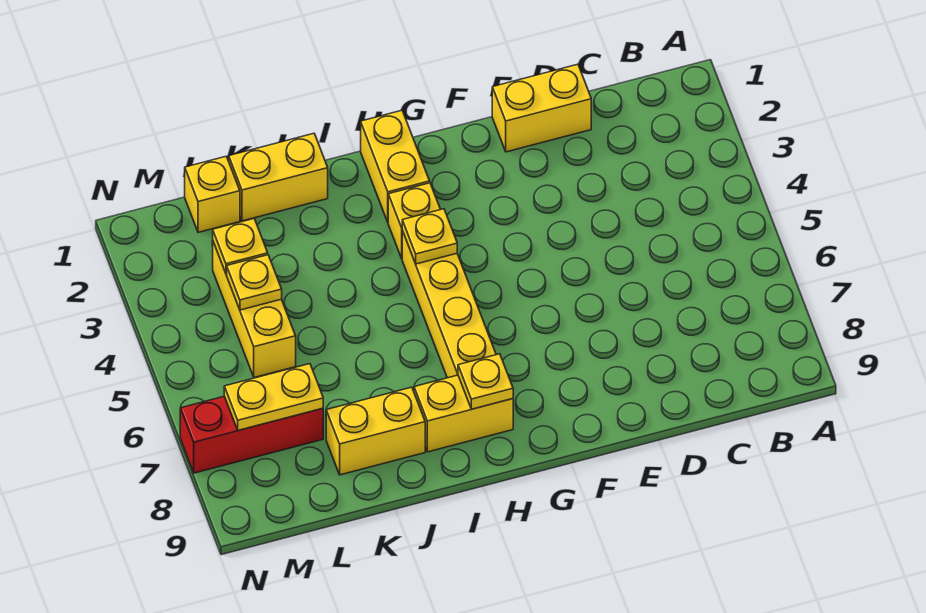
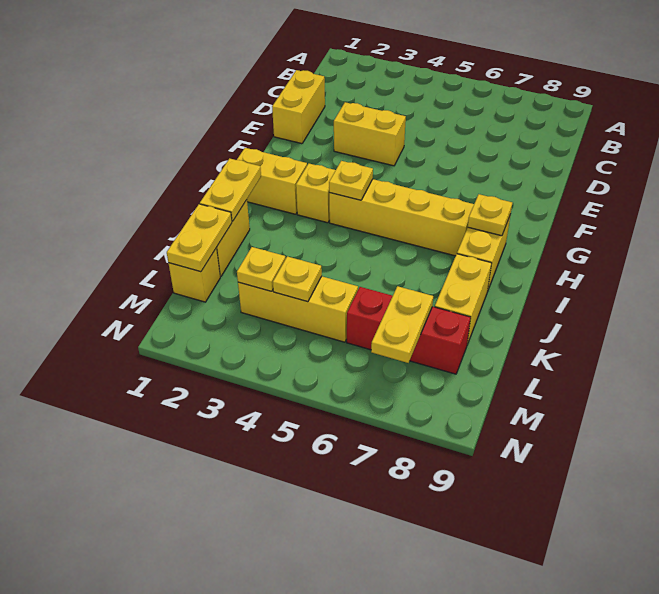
none -> yellow brick E3:E4 level 1
none -> yellow plate I1:J1 level 2
none -> yellow plate K1:L1 level 2
red brick L7:N7 level 1 -> red brick L6:L8 level 1

